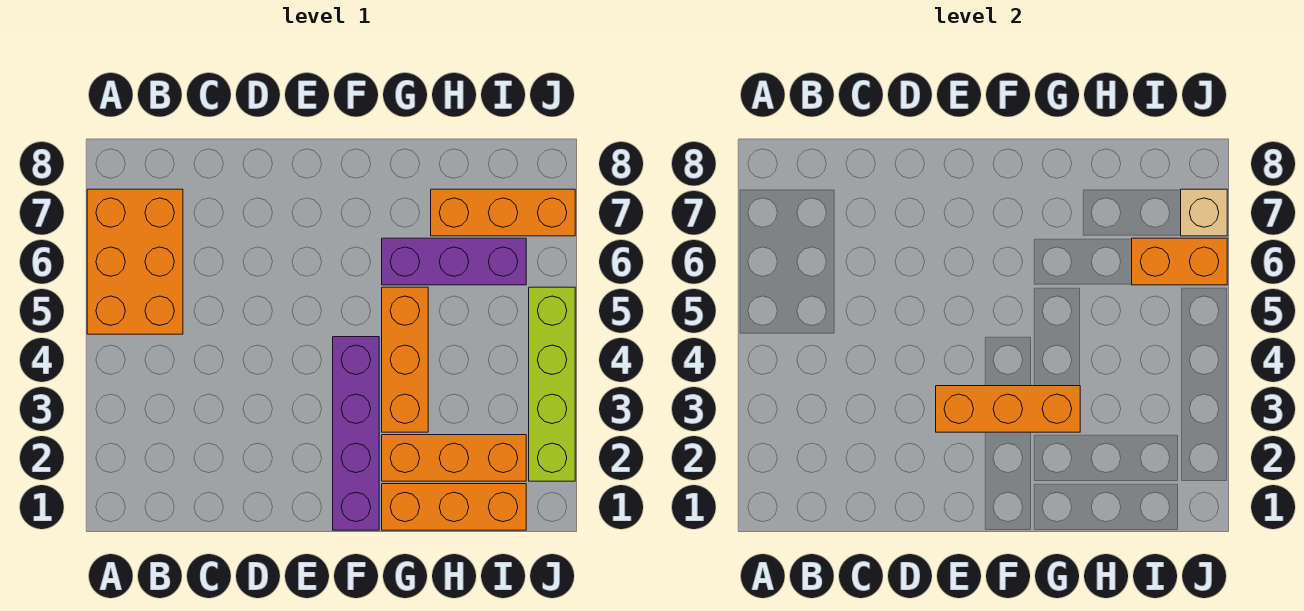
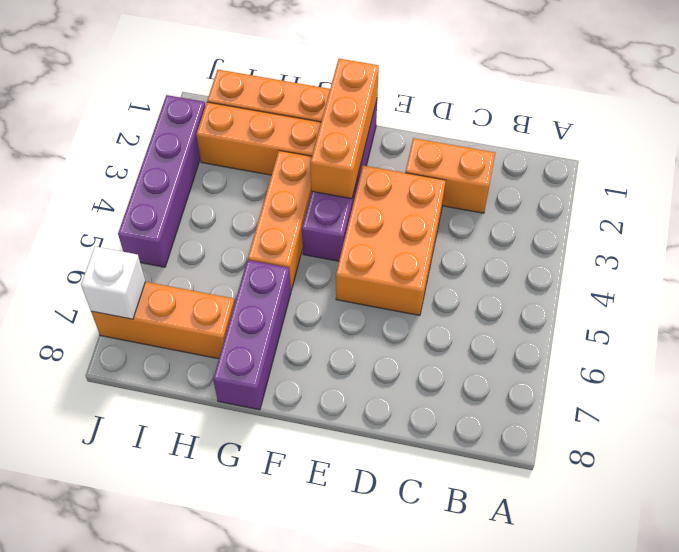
orange brick A5:B7 level 1 -> orange brick D3:E5 level 1
orange brick E3:G3 level 2 -> orange brick F1:F3 level 2
purple brick G6:I6 level 1 -> purple brick G6:G8 level 1
orange brick I6:J6 level 2 -> orange brick C2:D2 level 1
lime brick J2:J5 level 1 -> purple brick J2:J5 level 1
tan brick J7 level 2 -> white brick J7 level 2

